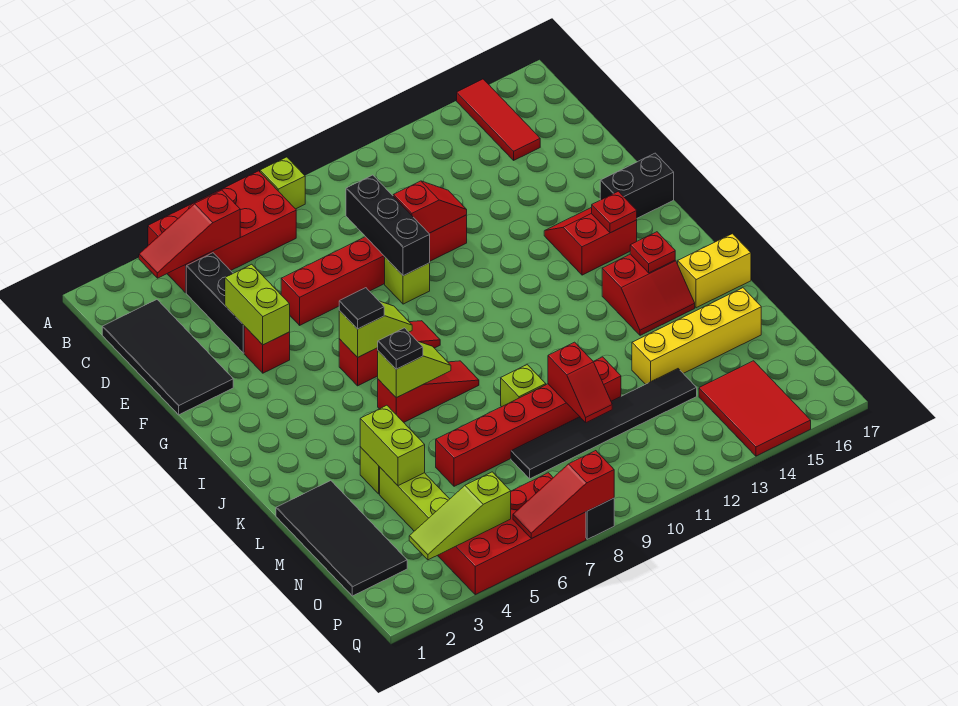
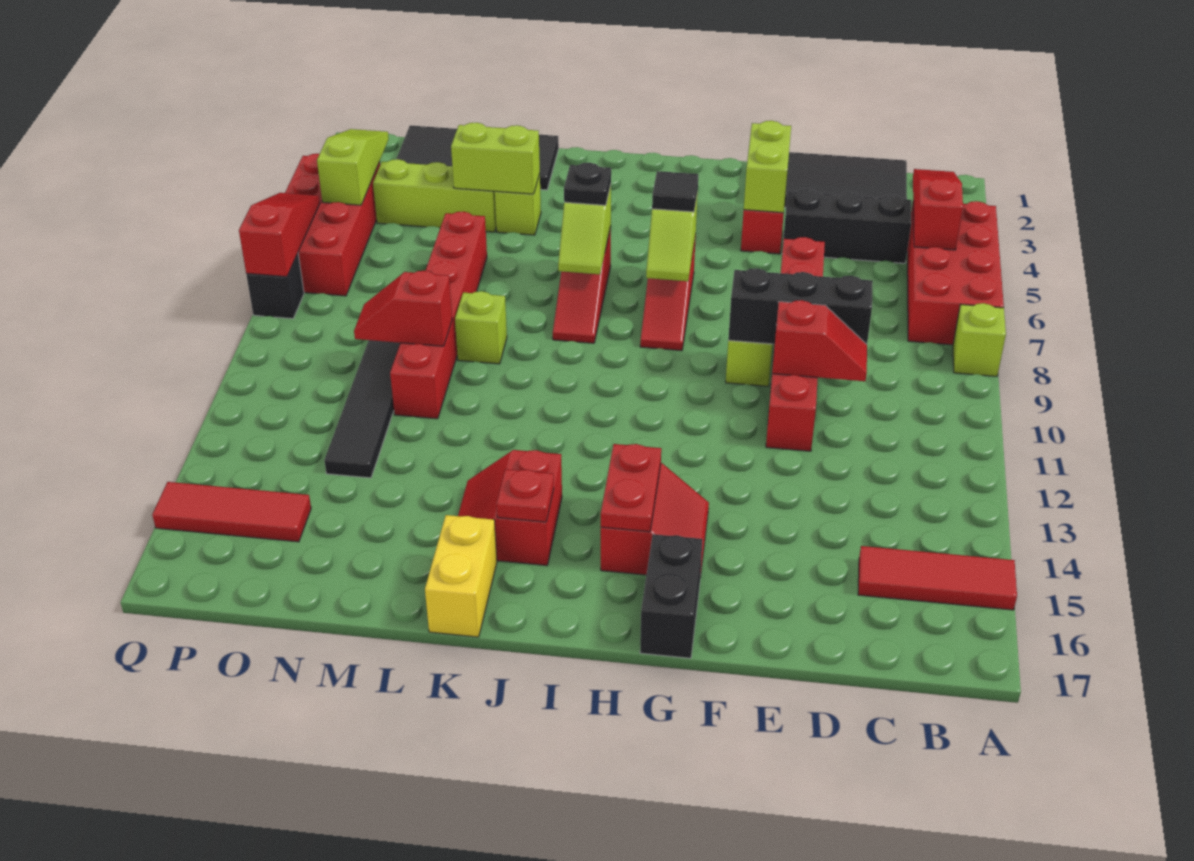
lime brick E4:F4 level 2 -> lime brick F3:F4 level 2
red slope E10:E11 level 2 top 10 -> red slope D10:E10 level 2 top E
red plate H15 level 2 -> red plate H14:H15 level 2
yellow brick M13:M16 level 1 -> none
red tile O14:Q15 level 1 -> red tile O15:Q15 level 1

